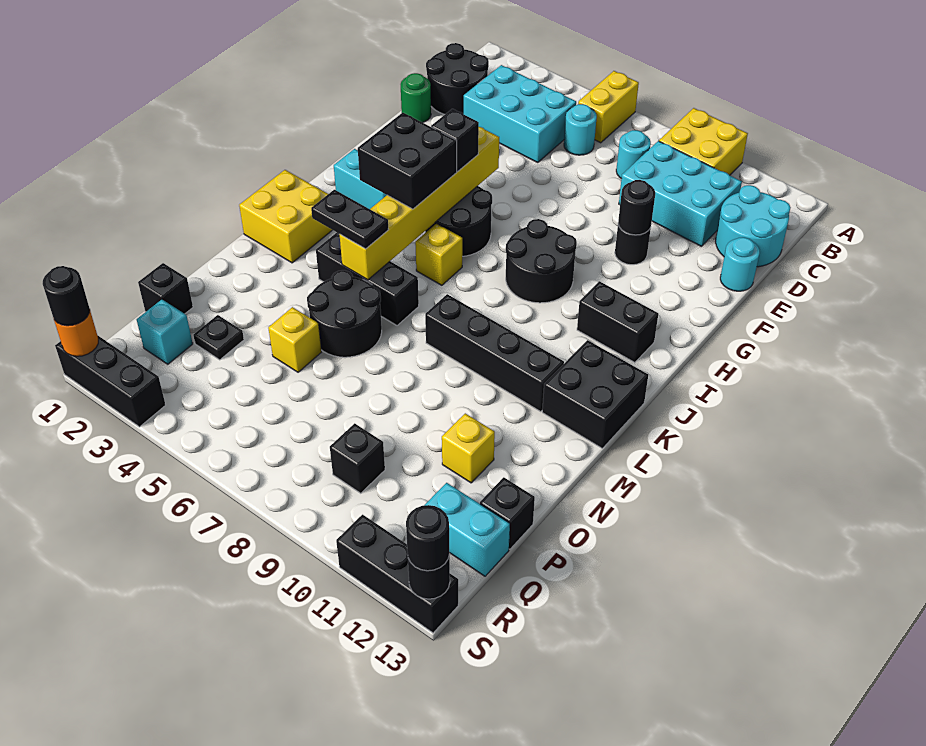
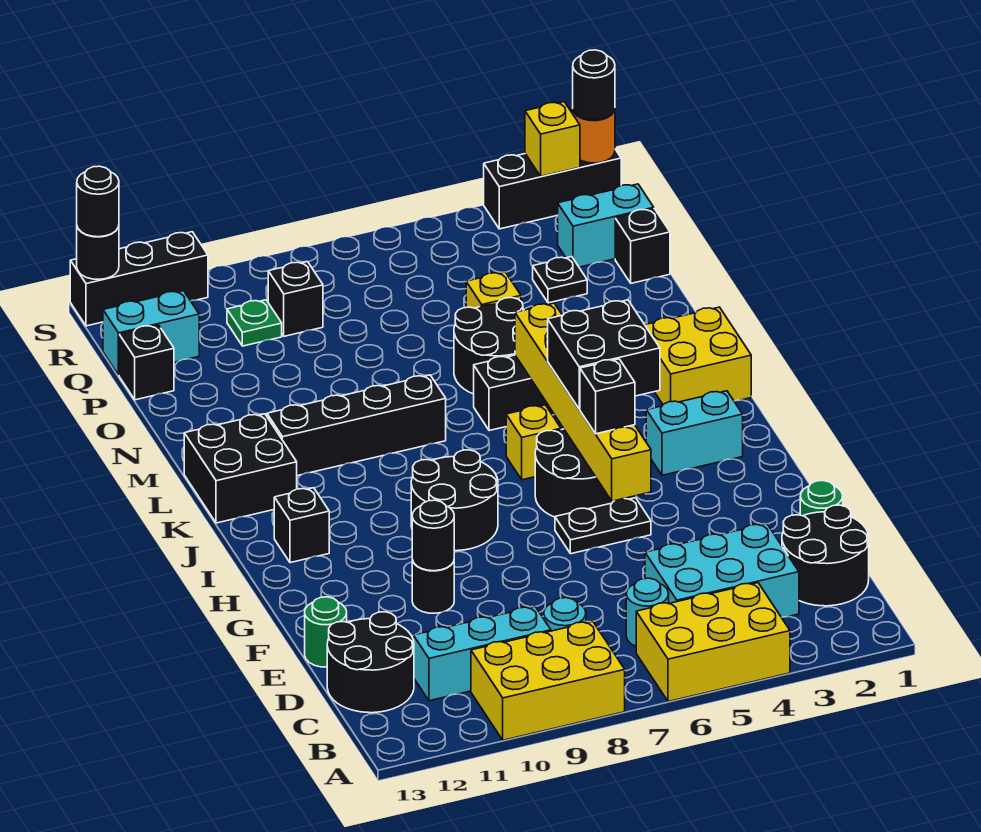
yellow brick A6:B6 level 1 -> yellow brick A4:B6 level 1
yellow brick A9:B10 level 1 -> yellow brick A8:B10 level 1
cyan brick C9:D11 level 1 -> cyan brick C9:C11 level 1
cyan round brick C12:D13 level 1 -> black round brick C12:D13 level 1
cyan round brick E13 level 1 -> green round brick E13 level 1
black brick I11:I12 level 1 -> black brick I12 level 1
black plate L4:L5 level 3 -> black plate G5:G6 level 1
yellow brick O11 level 1 -> yellow brick S2 level 2
cyan brick Q2 level 1 -> cyan brick Q1:Q2 level 1
none -> green plate Q10 level 1

